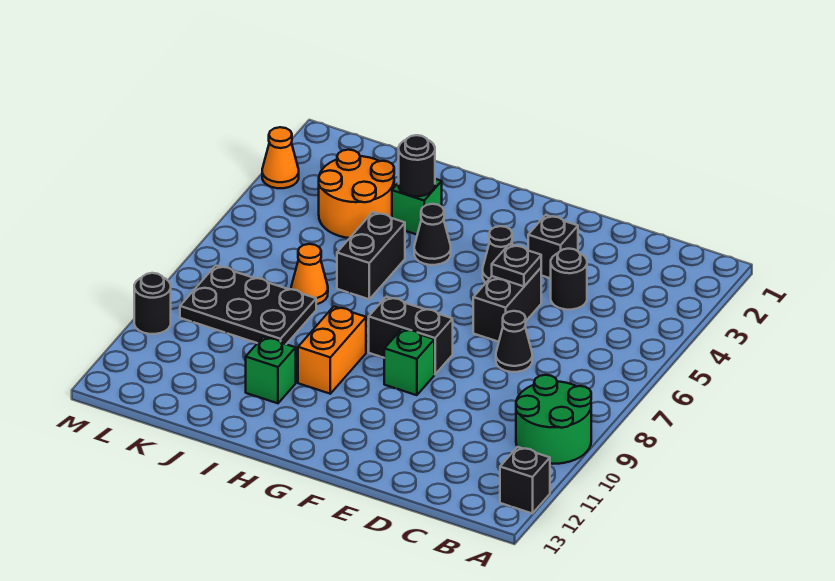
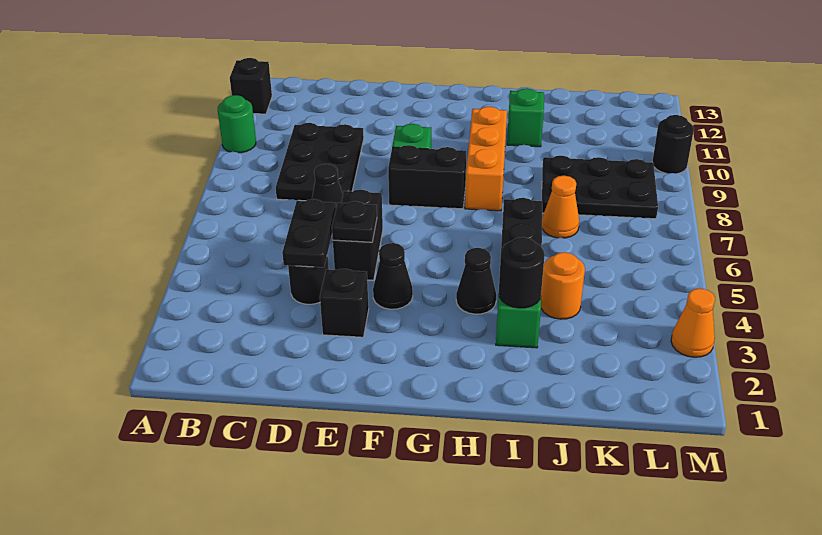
green round brick A9:B10 level 1 -> green round brick A10 level 1
none -> black plate C8:D10 level 1
none -> black plate D4:D5 level 2
orange brick H9:H10 level 1 -> orange brick H8:H10 level 1
orange round brick J3:K4 level 1 -> orange round brick J4 level 1

